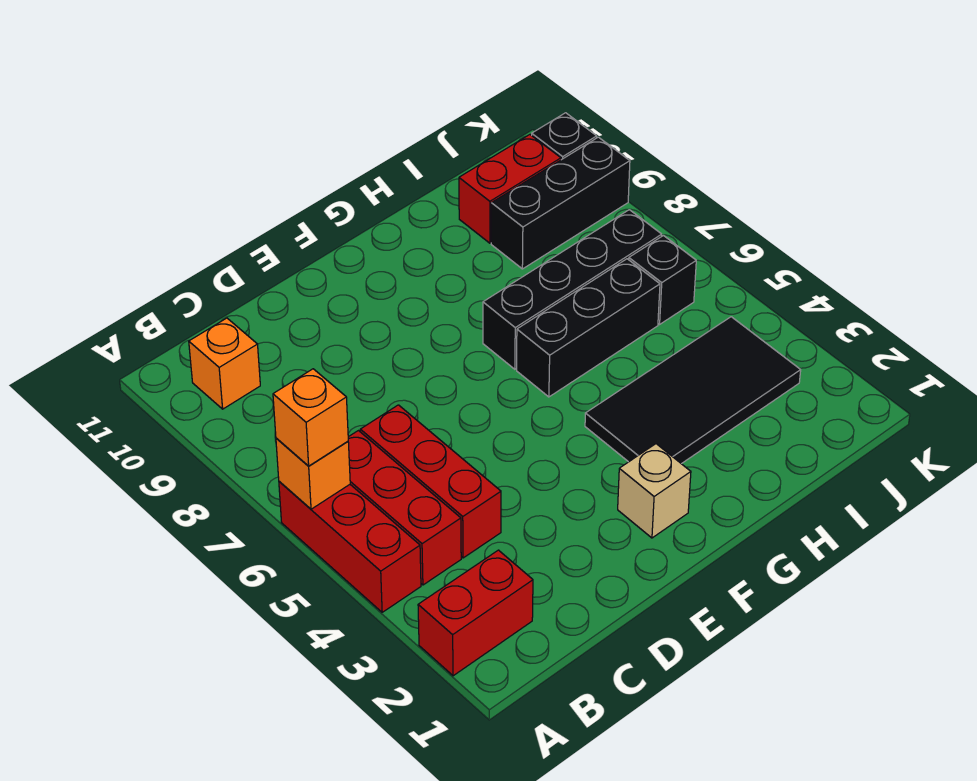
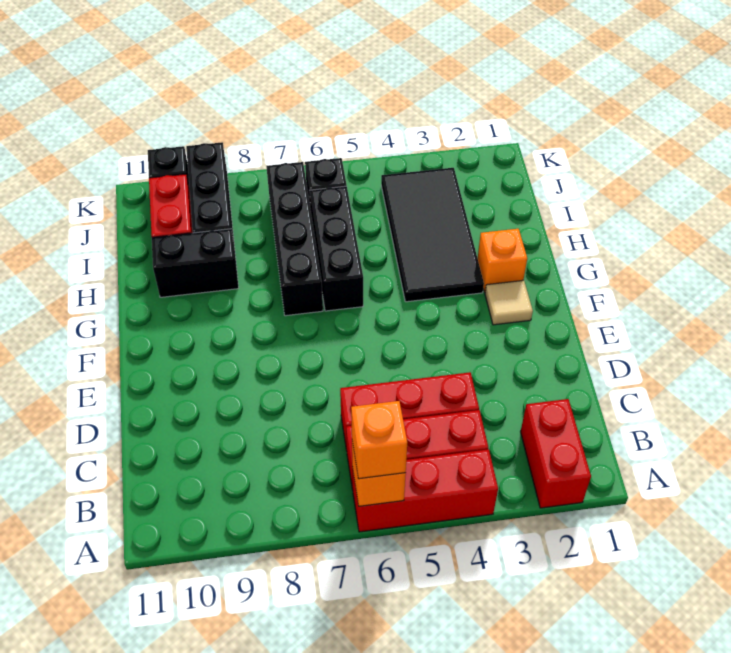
orange brick B10 level 1 -> orange brick G2 level 1
tan brick F2 level 1 -> tan tile F2 level 1
none -> black brick H9:H10 level 1

